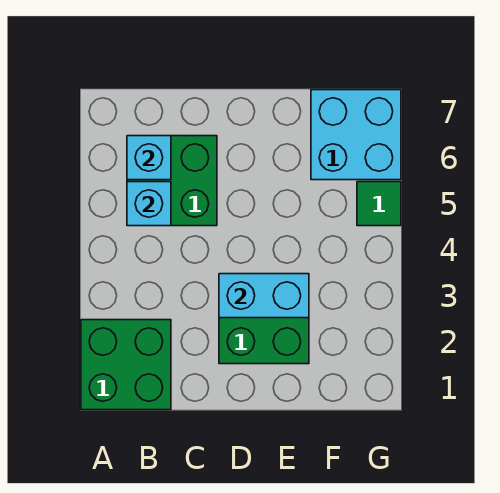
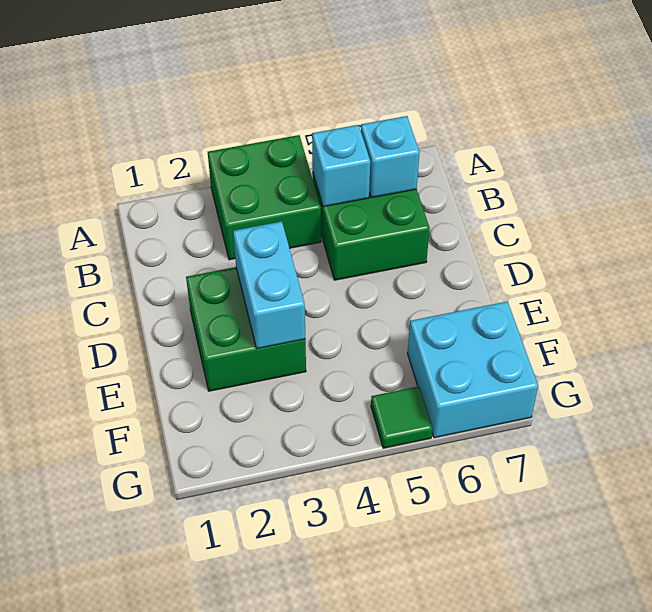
green brick A1:B2 level 1 -> green brick A3:B4 level 1

